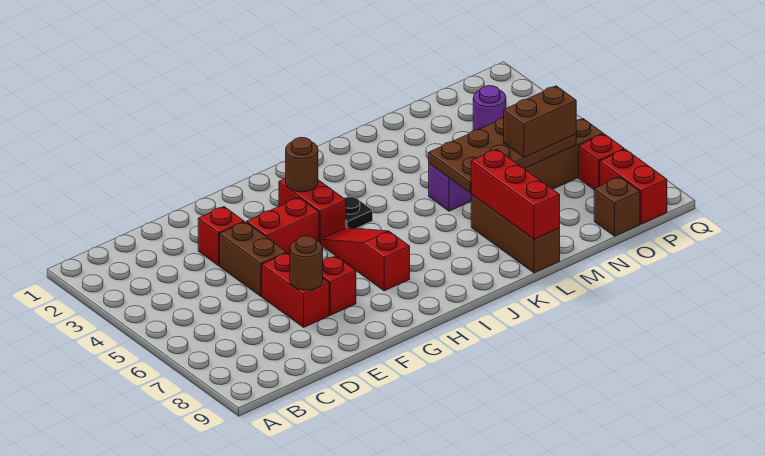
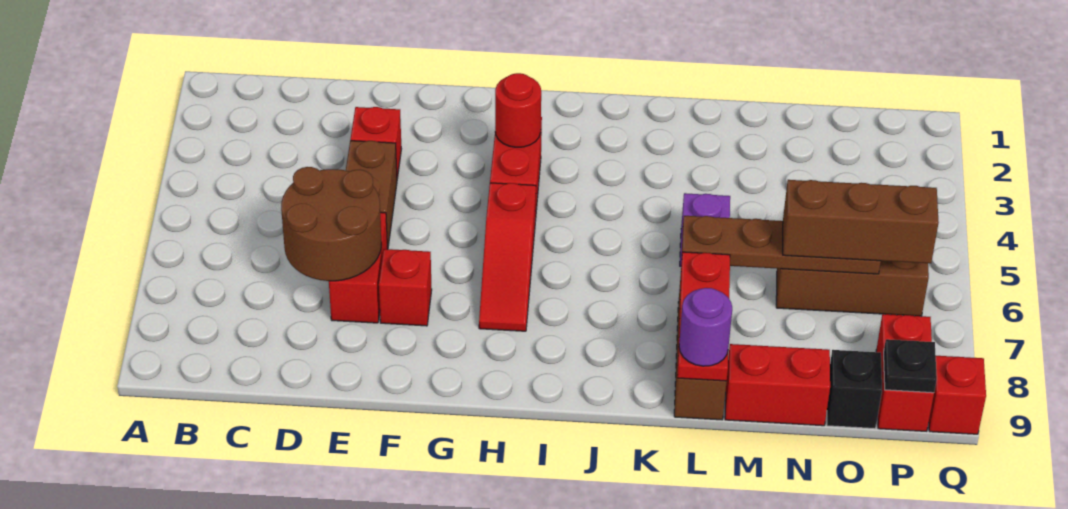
brown round brick E7 level 2 -> brown round brick D6:E7 level 2
red brick F4:G4 level 1 -> red brick M9:N9 level 1
brown round brick H3 level 2 -> red round brick H3 level 2
red slope H5:H7 level 1 top 7 -> red slope H5:H7 level 1 top 5
black plate I4 level 1 -> black plate P9 level 2
brown plate L5:O6 level 2 -> brown plate L6:O6 level 2
red brick L7:L9 level 2 -> red plate L7:L9 level 2
brown brick N6:O6 level 3 -> brown brick N6:P6 level 3
purple round brick O3 level 1 -> purple round brick L9 level 3
brown brick O9 level 1 -> black brick O9 level 1
red brick P7 level 1 -> red brick Q9 level 1

